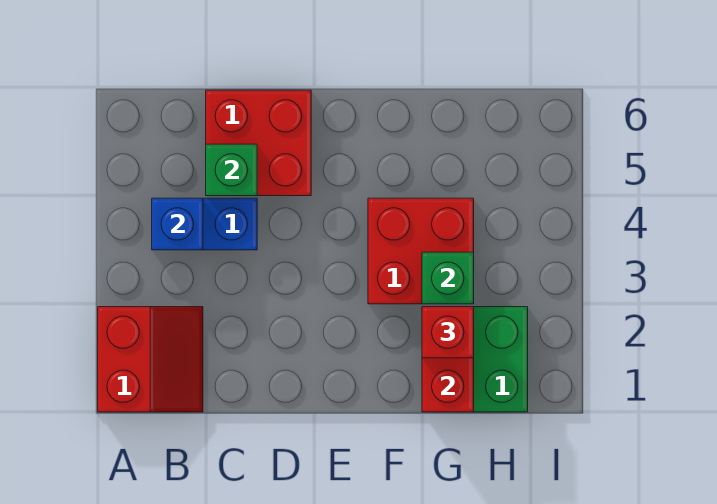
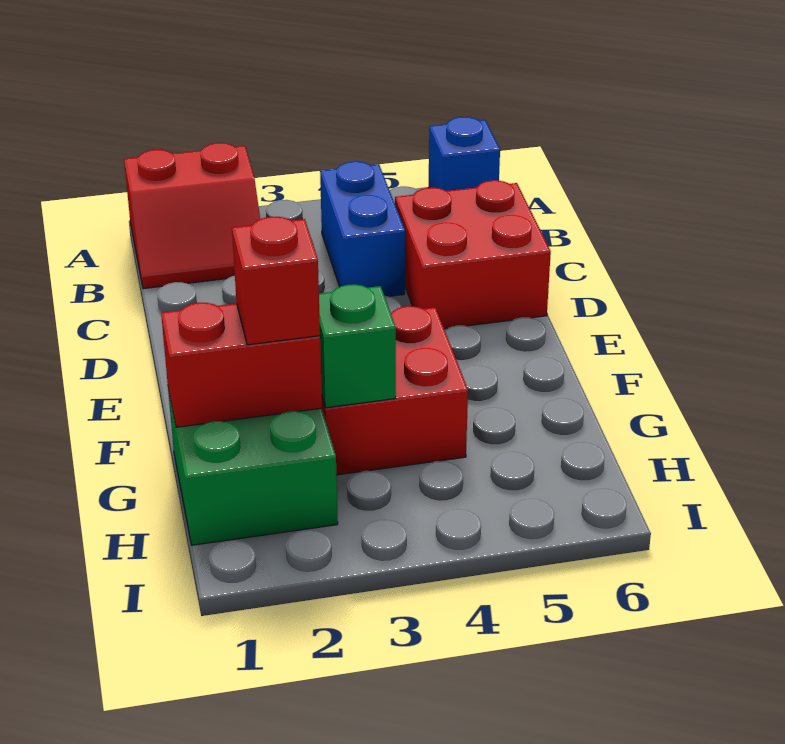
blue brick B4 level 2 -> blue brick A6 level 1
green brick C5 level 2 -> none

